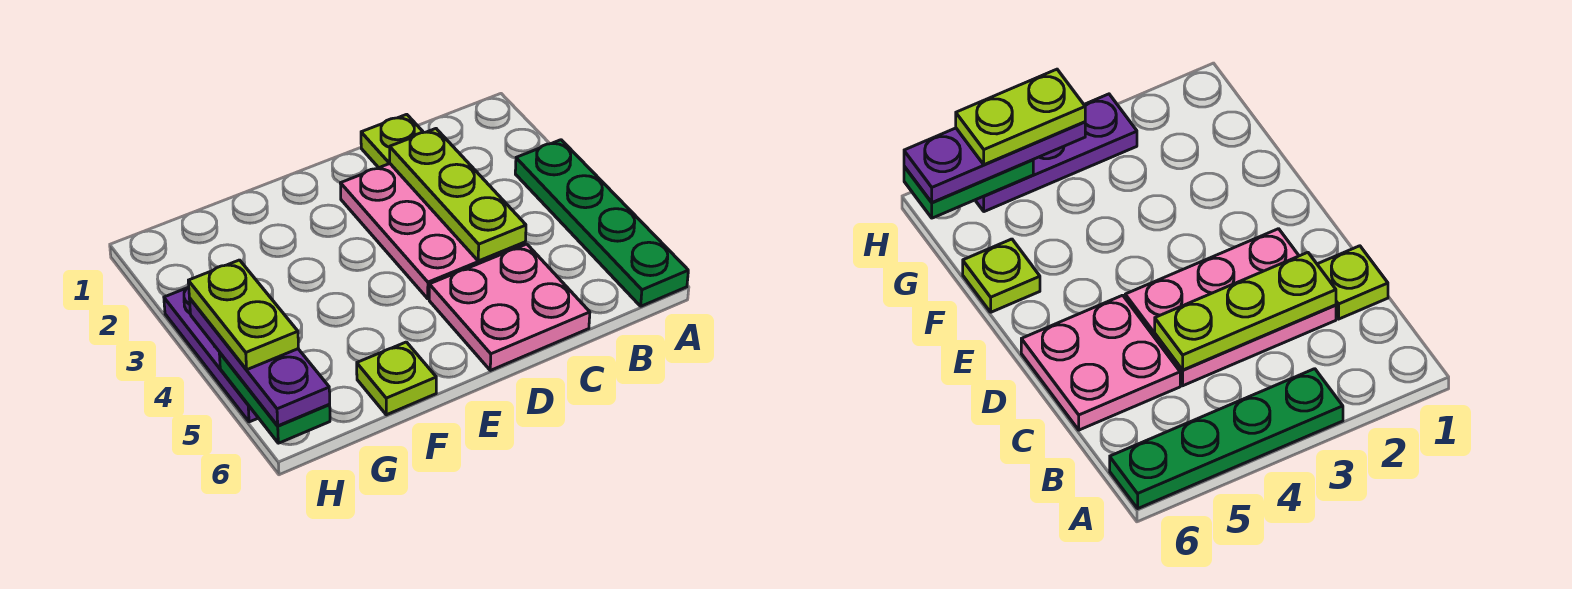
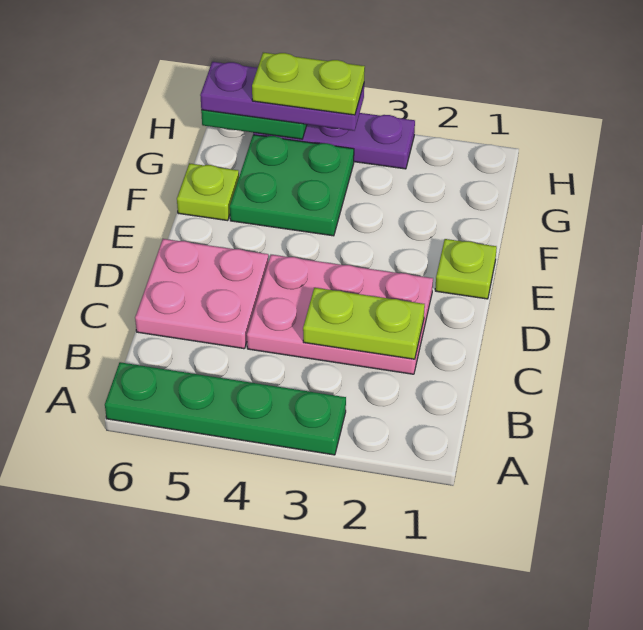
lime plate C1 level 1 -> lime plate E1 level 1
lime plate C2:C4 level 2 -> lime plate C2:C3 level 2
none -> green plate F4:G5 level 1

